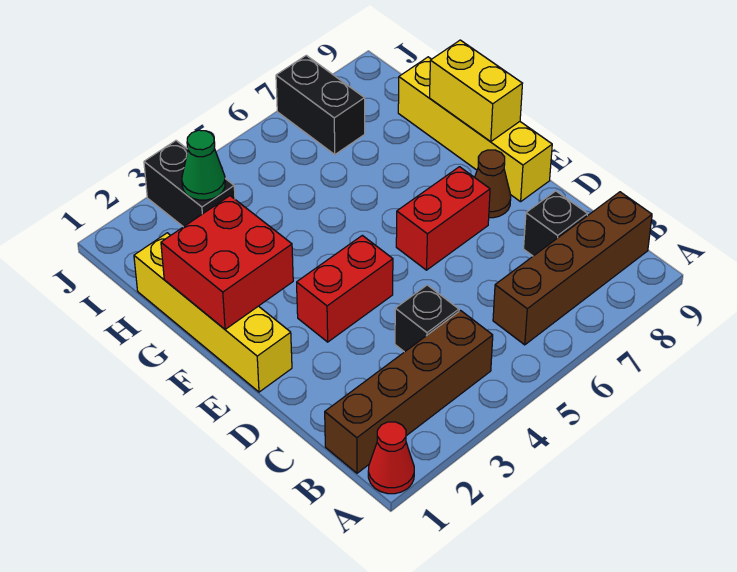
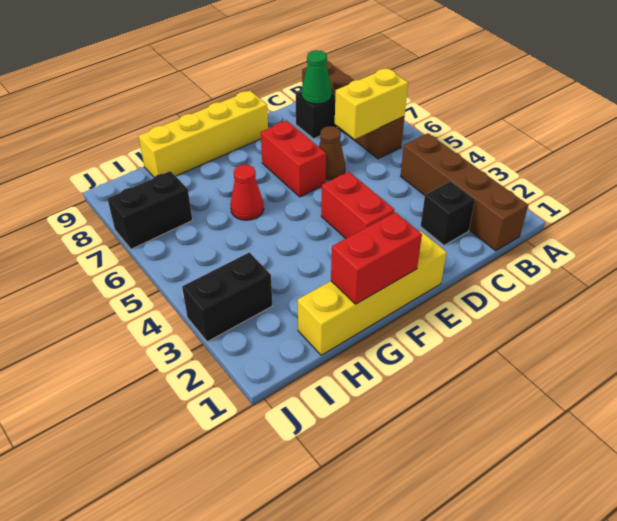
red cone A1 level 1 -> red cone G6 level 1
black brick C4 level 1 -> black brick C2 level 1
brown cone E8 level 1 -> brown cone D6 level 1
red brick F1:G2 level 2 -> red brick F1:G1 level 2
yellow brick F9:G9 level 2 -> yellow brick B6:C6 level 2
green cone I3 level 2 -> green cone C8 level 2

